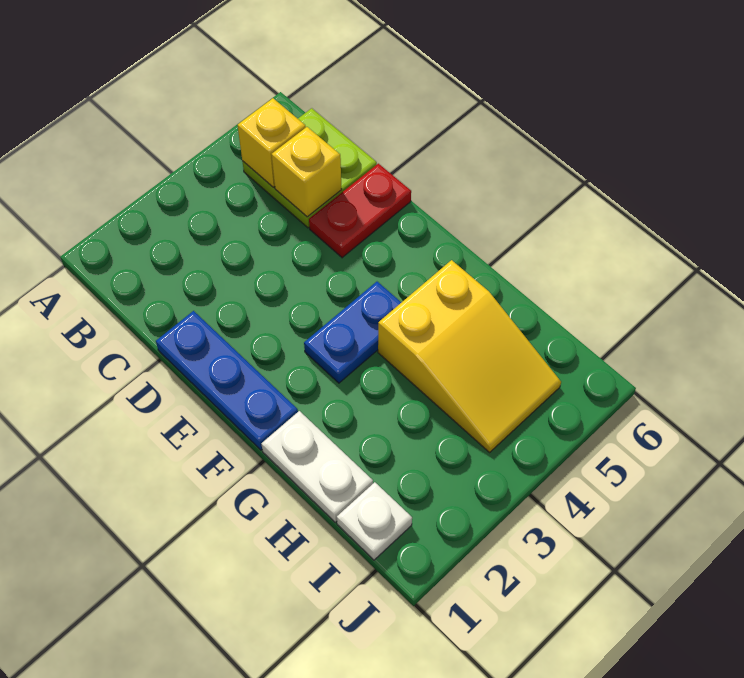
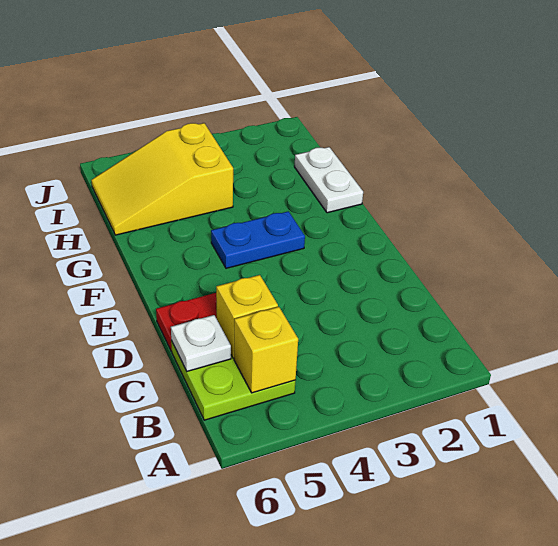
blue plate D1:F1 level 1 -> none
yellow slope G4:I5 level 1 top G -> yellow slope H4:I6 level 1 top 4
white plate I1 level 1 -> white plate C6 level 2

